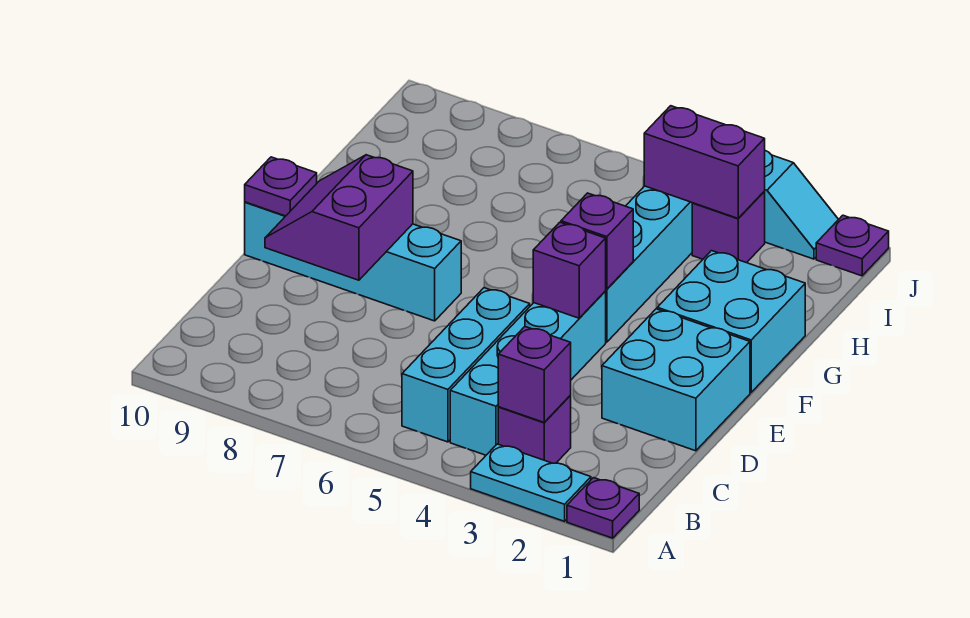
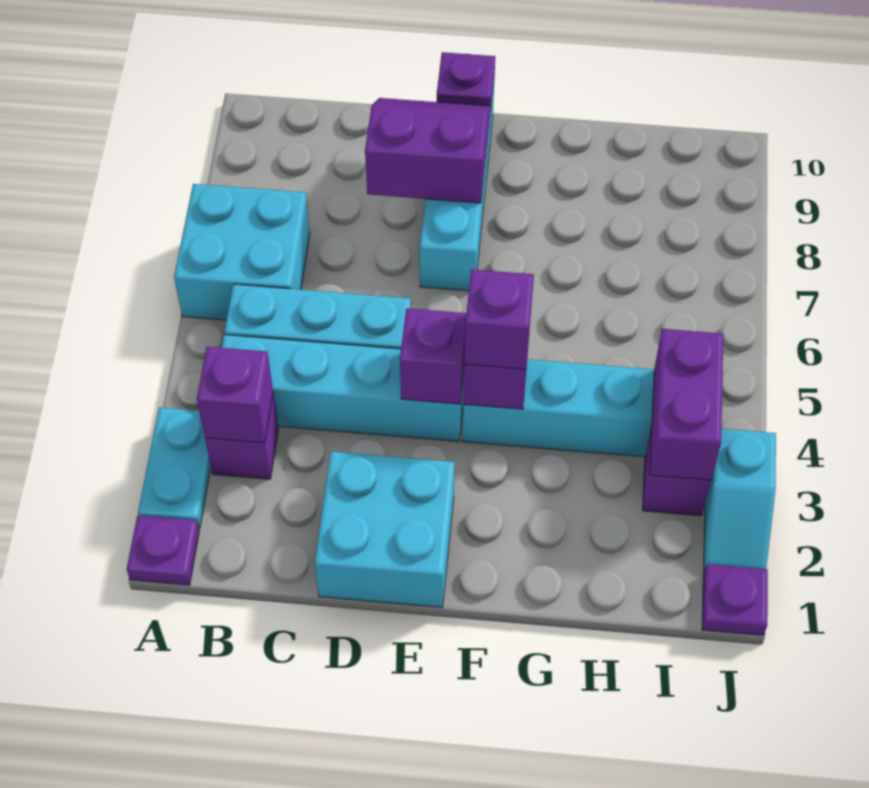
cyan brick F1:G2 level 1 -> cyan brick A6:B7 level 1
none -> purple brick F4 level 3

